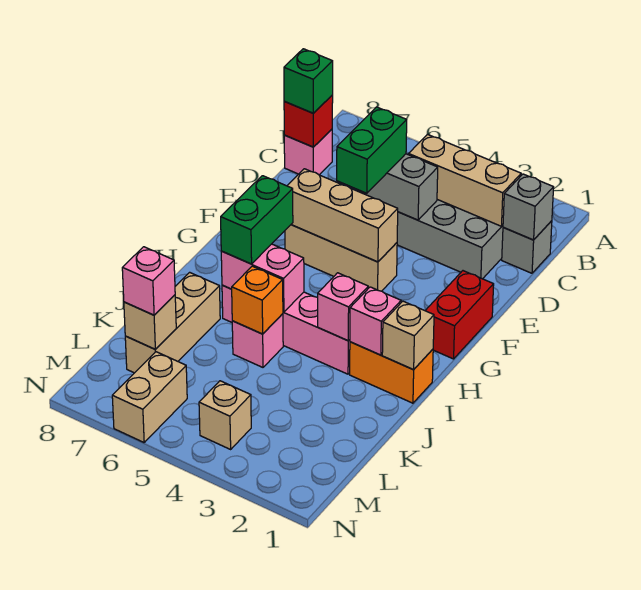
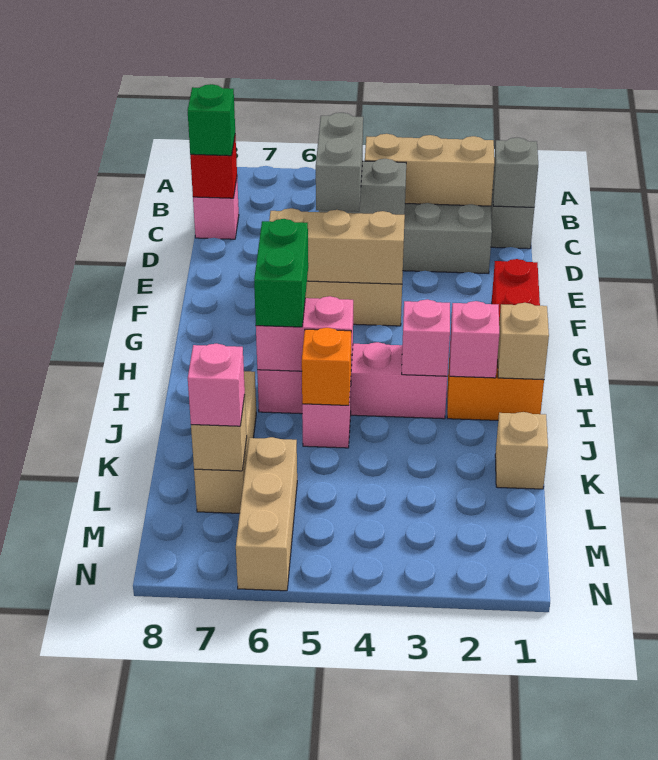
green brick D5:E5 level 3 -> grey brick D5:E5 level 3
tan brick M4 level 1 -> tan brick K1 level 1
tan brick M6:N6 level 1 -> tan brick L6:N6 level 1

